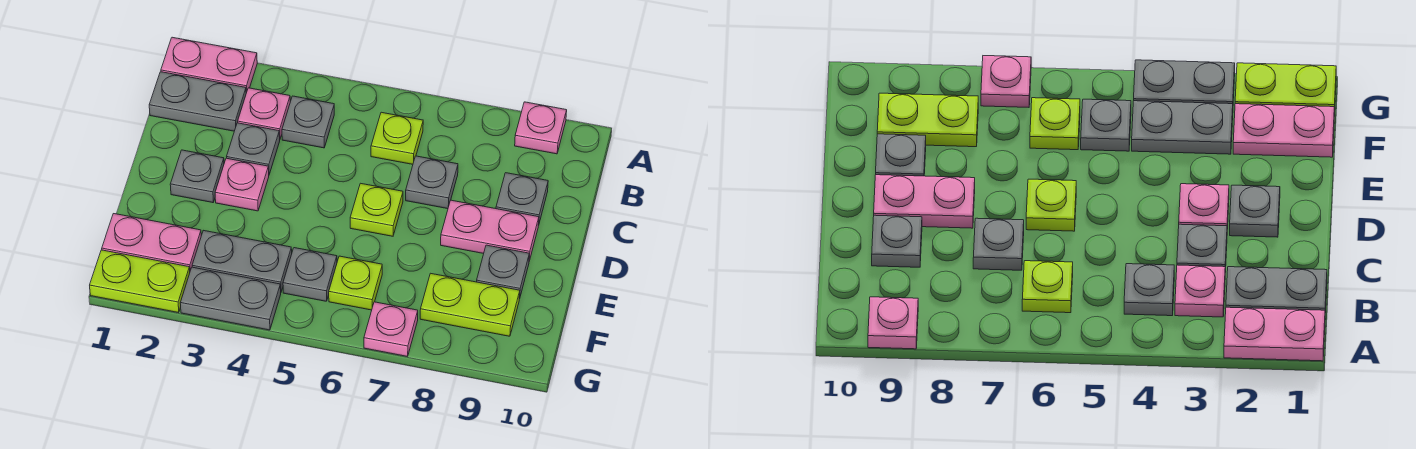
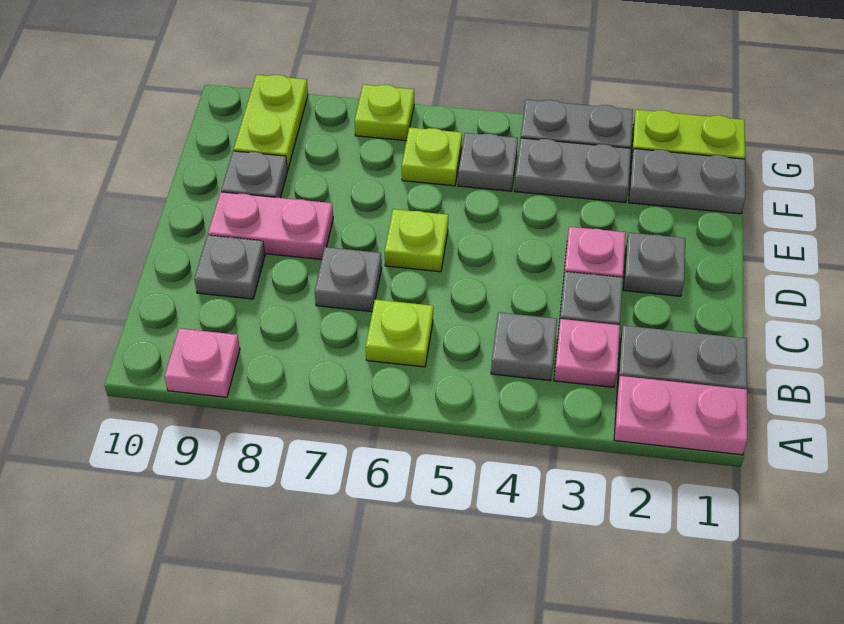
pink plate F1:F2 level 1 -> grey plate F1:F2 level 1
lime plate F8:F9 level 1 -> lime plate F9:G9 level 1
pink plate G7 level 1 -> lime plate G7 level 1

